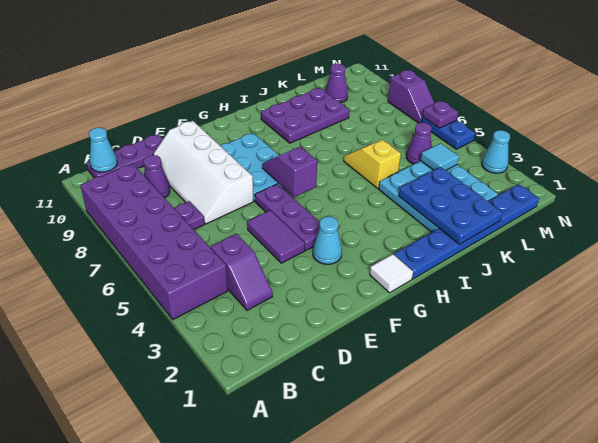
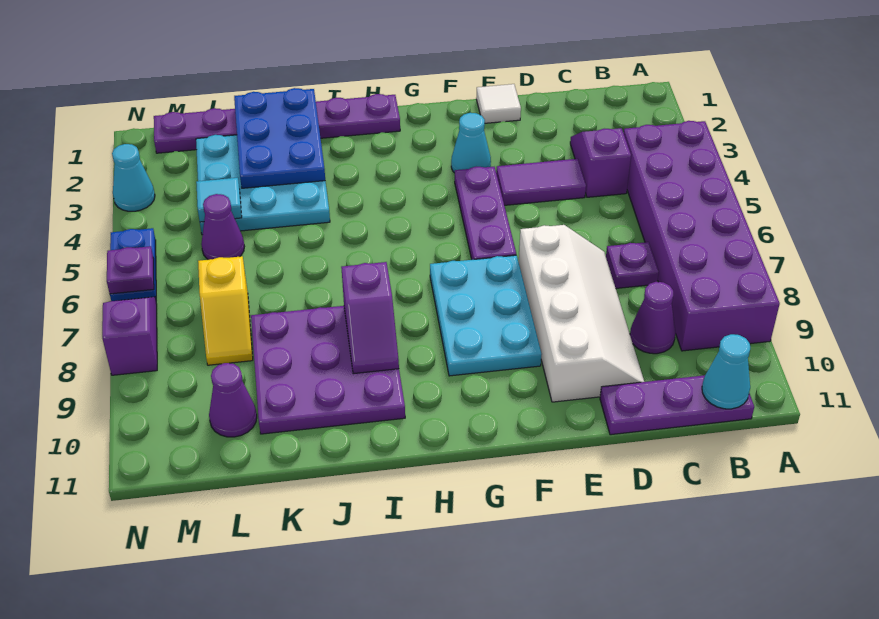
purple tile E4:E5 level 1 -> purple tile D4:E4 level 1
white tile G1 level 1 -> white tile E1 level 1
purple slope G6:G7 level 2 top 6 -> purple slope I8:I9 level 2 top 8
blue plate H1:M1 level 1 -> purple plate H1:M1 level 1
purple plate I9:K10 level 1 -> purple plate I8:K10 level 1
yellow slope J5:J6 level 1 top 5 -> yellow slope L7:L8 level 1 top 7

